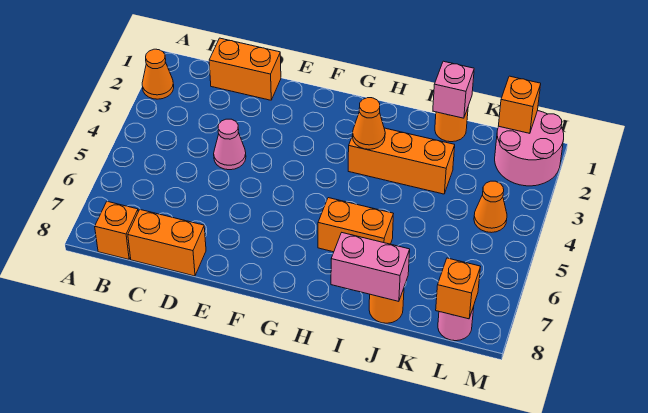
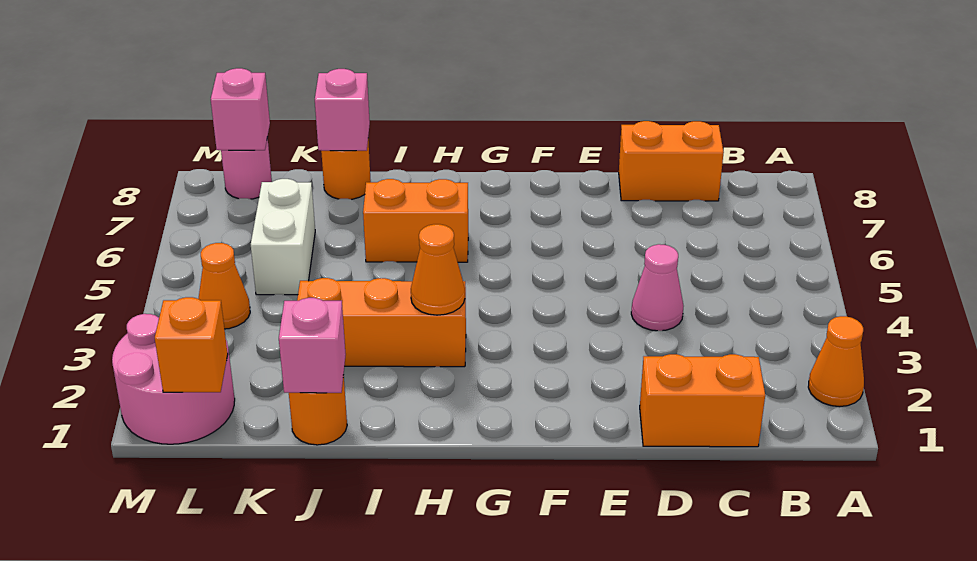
orange brick B8 level 1 -> none
pink brick I8:J8 level 2 -> pink brick J8 level 2
none -> white brick K5:K6 level 1
orange brick L8 level 2 -> pink brick L8 level 2

